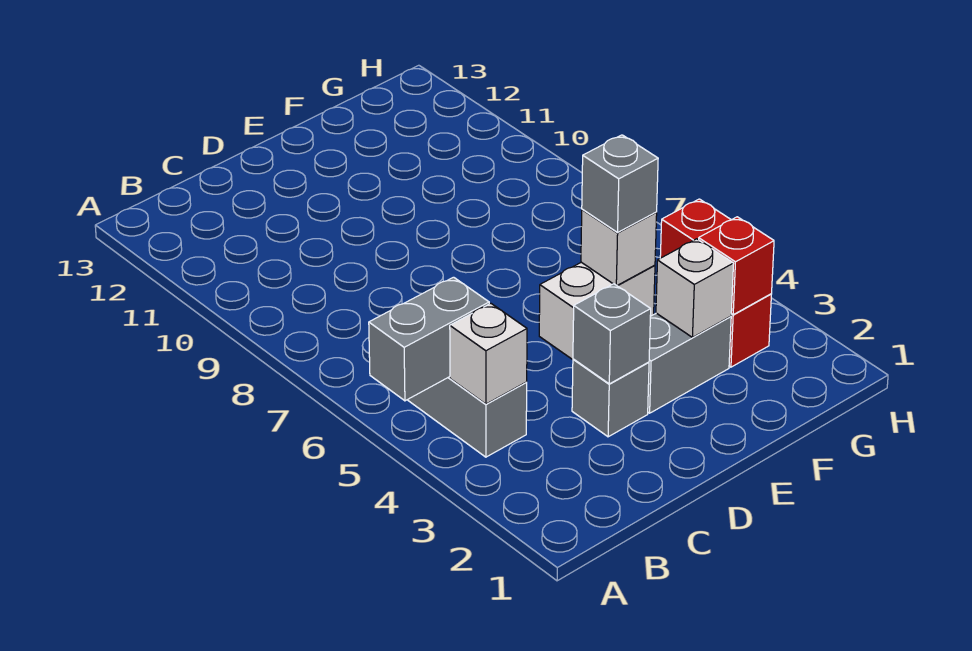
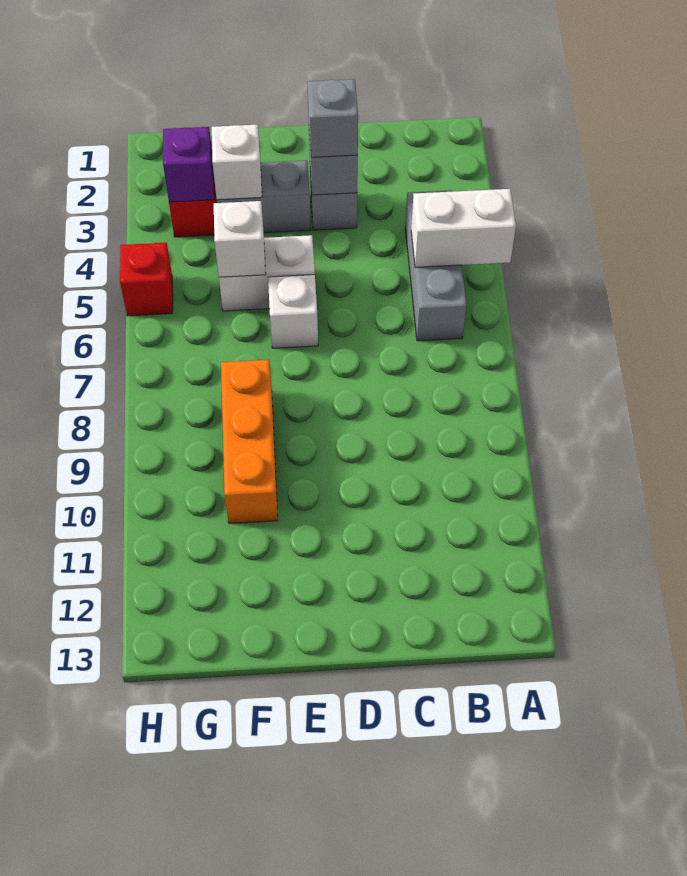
grey brick A5:B5 level 2 -> white brick A5:B5 level 2
white brick B4 level 2 -> white brick E6 level 1
grey brick F5 level 3 -> grey brick D3 level 3
none -> orange brick F8:F10 level 1
red brick G3 level 2 -> purple brick G3 level 2

